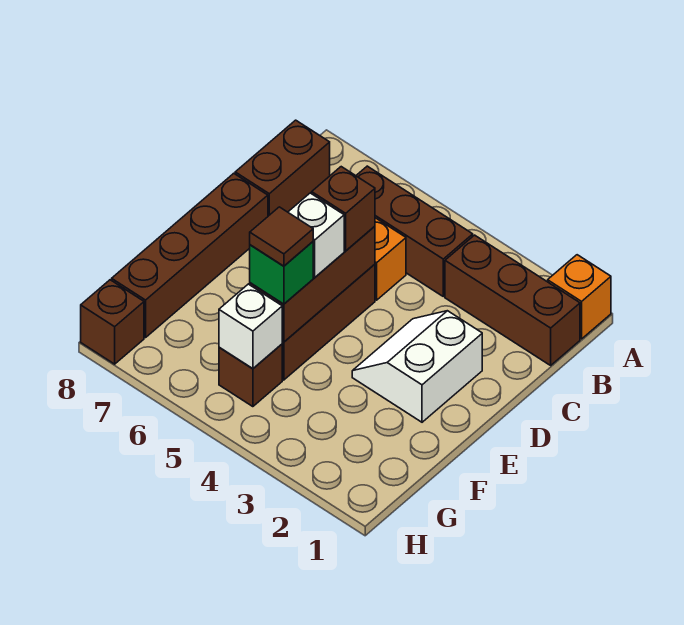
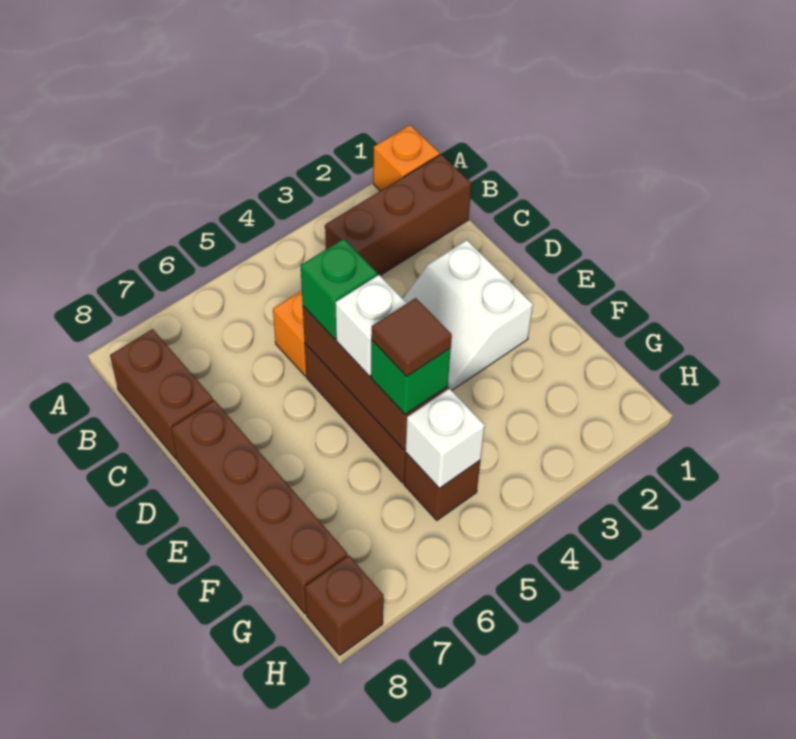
brown brick B4:B6 level 1 -> none
brown brick D5 level 3 -> green brick D5 level 3

